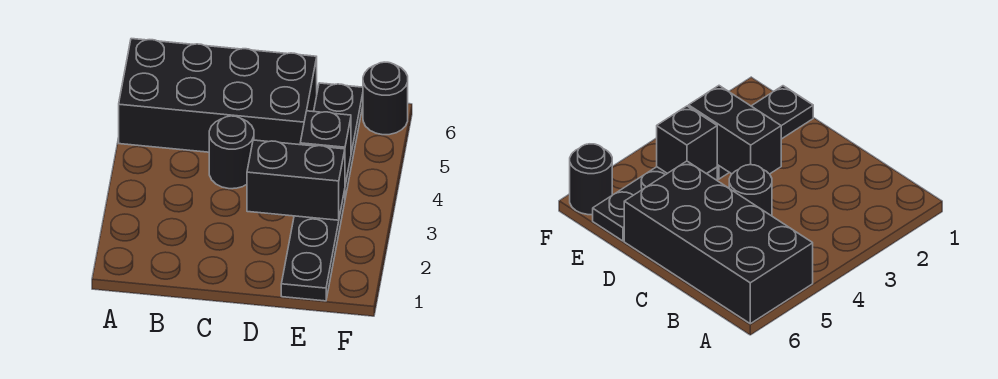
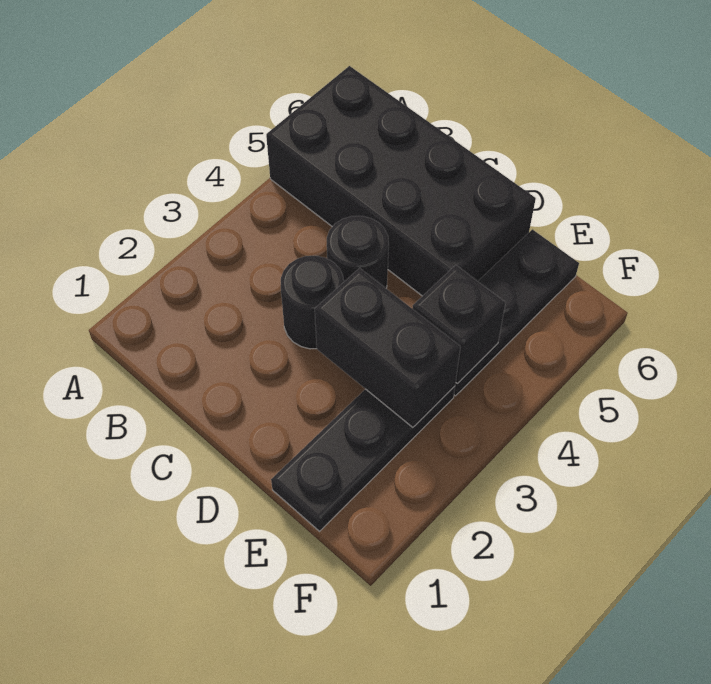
black round brick F6 level 1 -> black round brick C3 level 1

